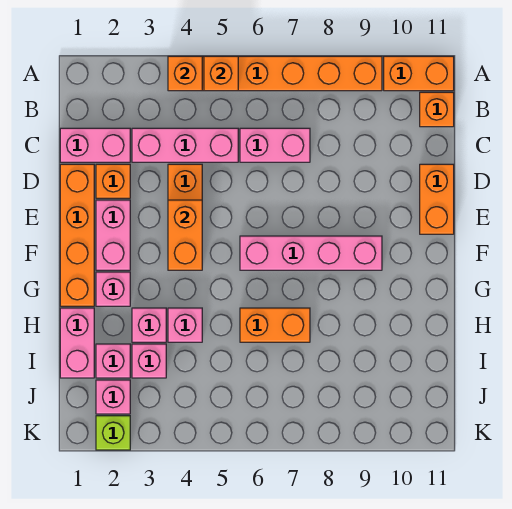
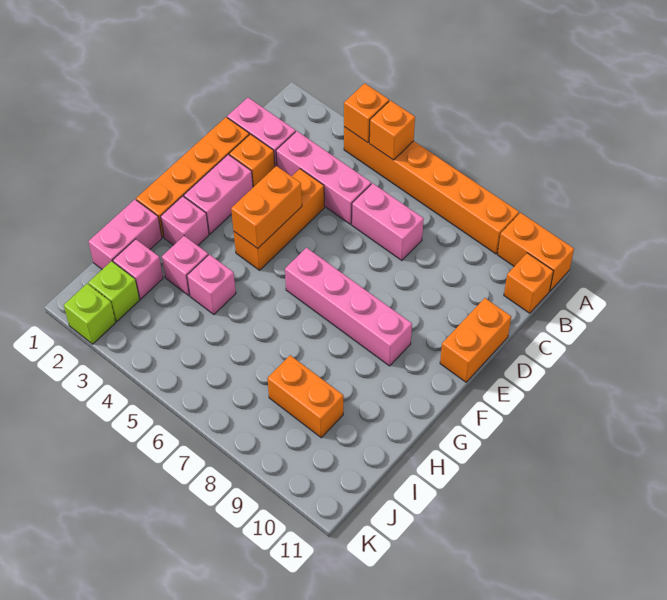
orange brick H6:H7 level 1 -> orange brick I8:I9 level 1
pink brick I3 level 1 -> none
pink brick J2 level 1 -> lime brick J2 level 1

